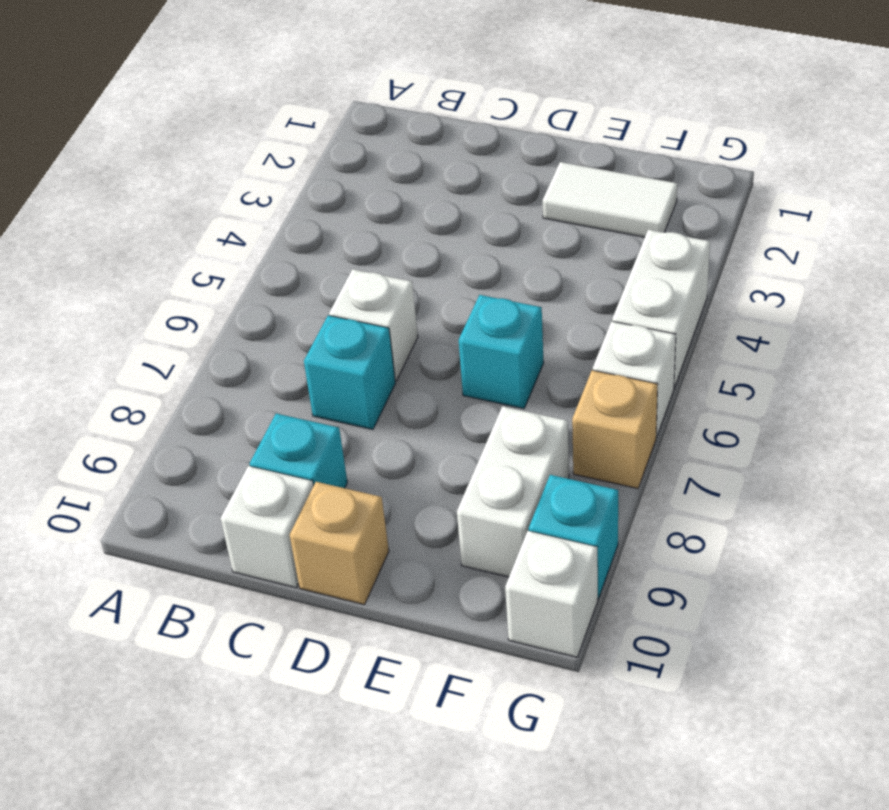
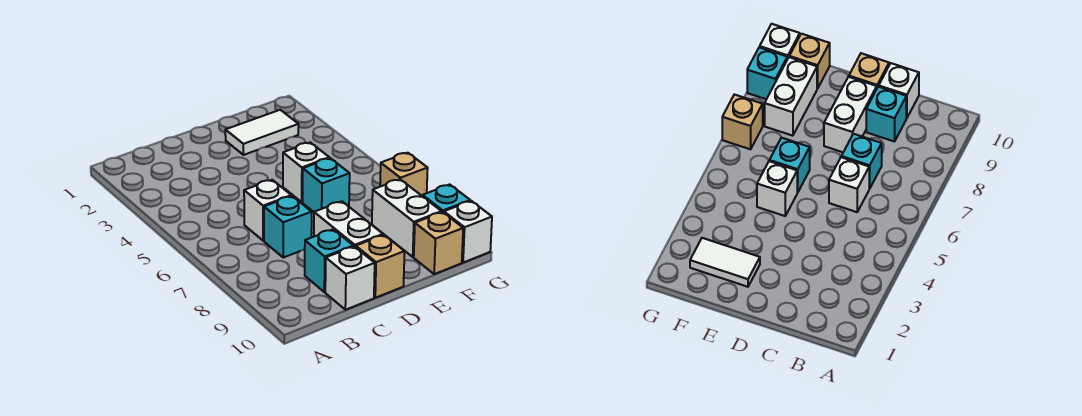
none -> tan brick F10 level 1
white brick G4:G5 level 1 -> white brick D8:D9 level 1
white brick G6 level 1 -> white brick E5 level 1

